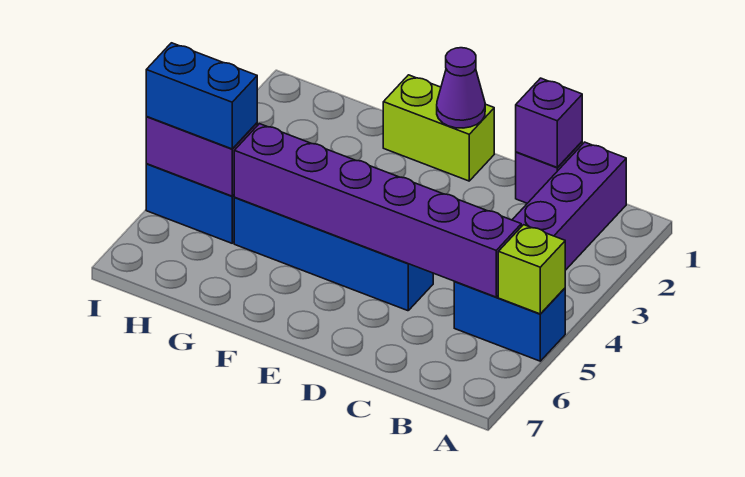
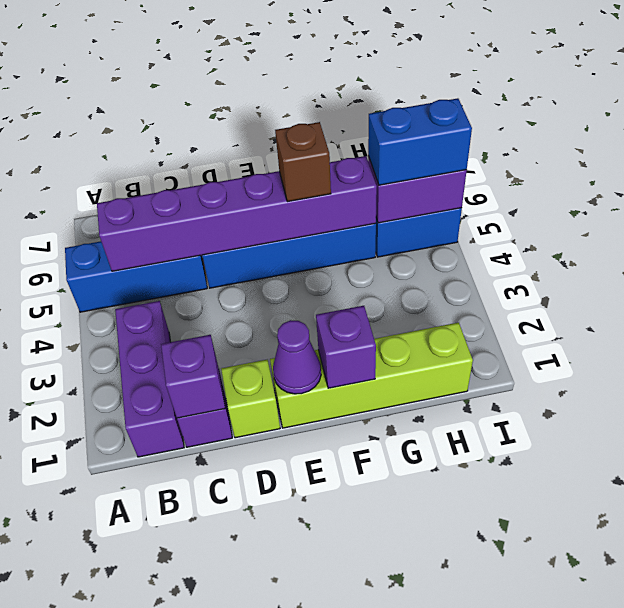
blue brick A5:B5 level 1 -> blue brick A5:C5 level 1
lime brick A5 level 2 -> lime brick D1 level 1
lime brick E1:F1 level 1 -> lime brick E1:H1 level 1
none -> purple brick F1 level 2
none -> brown brick F5 level 3

